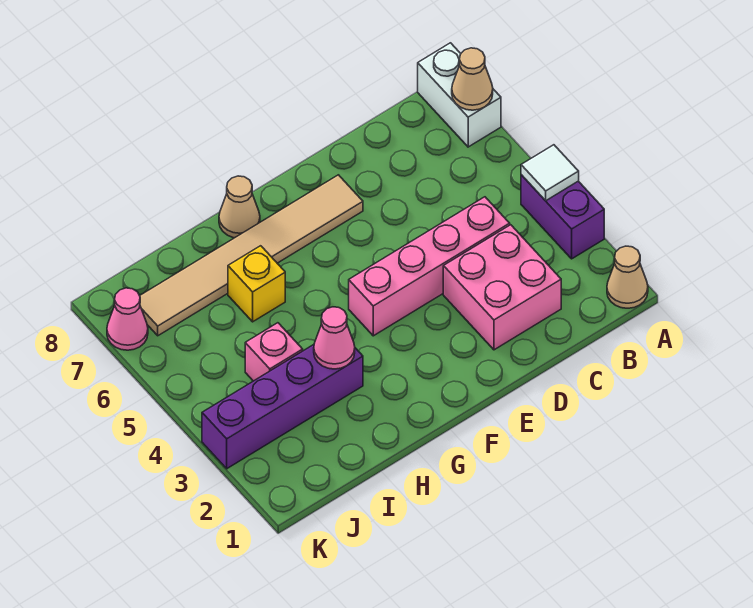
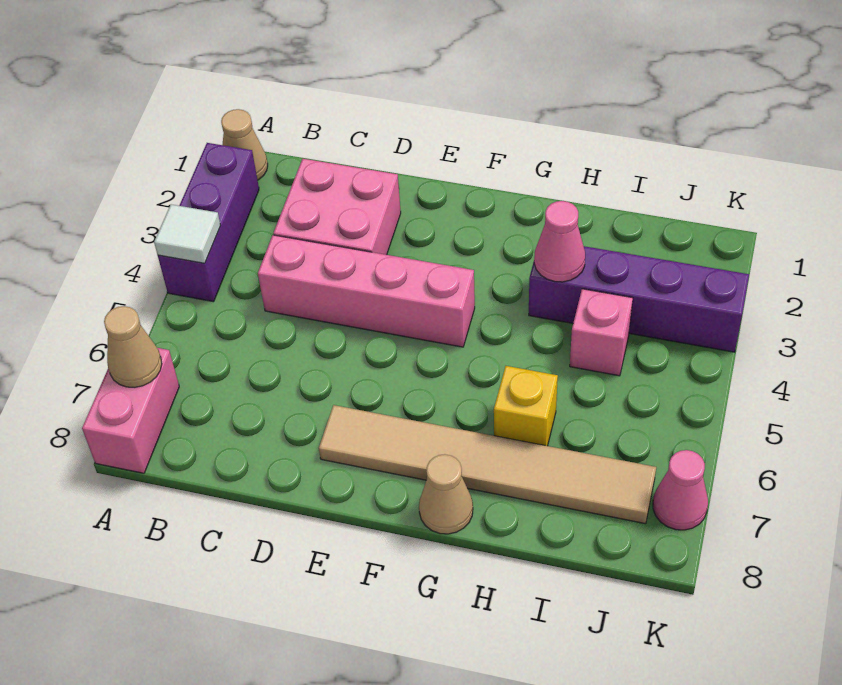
purple brick A3:A4 level 1 -> purple brick A2:A4 level 1
white brick A7:A8 level 1 -> pink brick A7:A8 level 1

